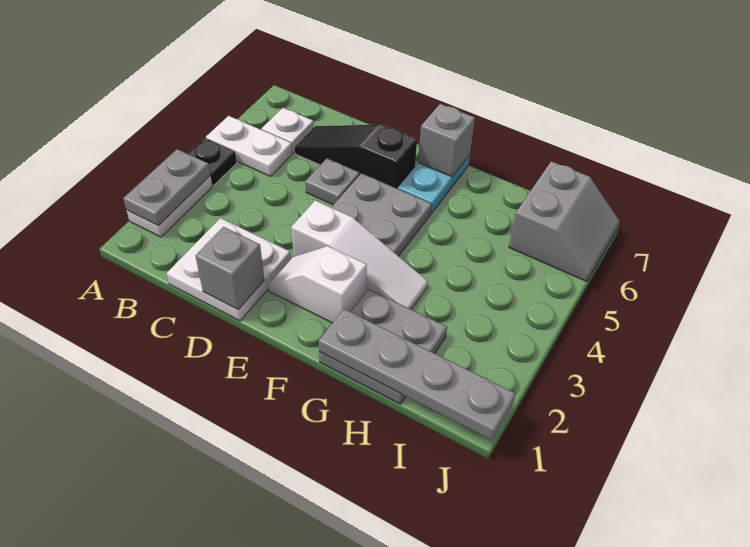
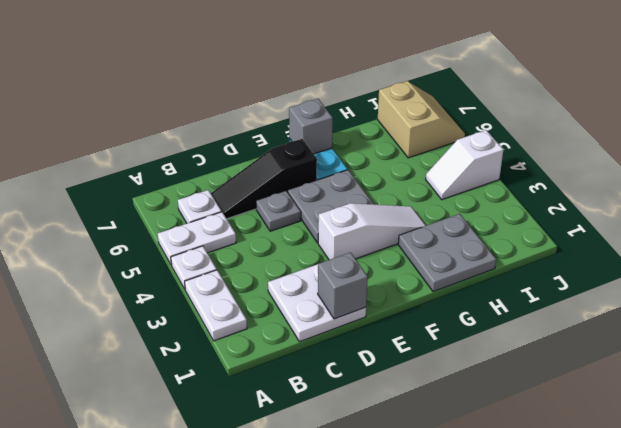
grey plate A2:A3 level 2 -> none
black plate A4 level 1 -> white plate A4 level 1
white slope E2:F2 level 1 top F -> white slope I4:J4 level 1 top J
grey plate G1:J1 level 2 -> none
grey slope I6:J7 level 1 top I -> tan slope I6:J7 level 1 top I

